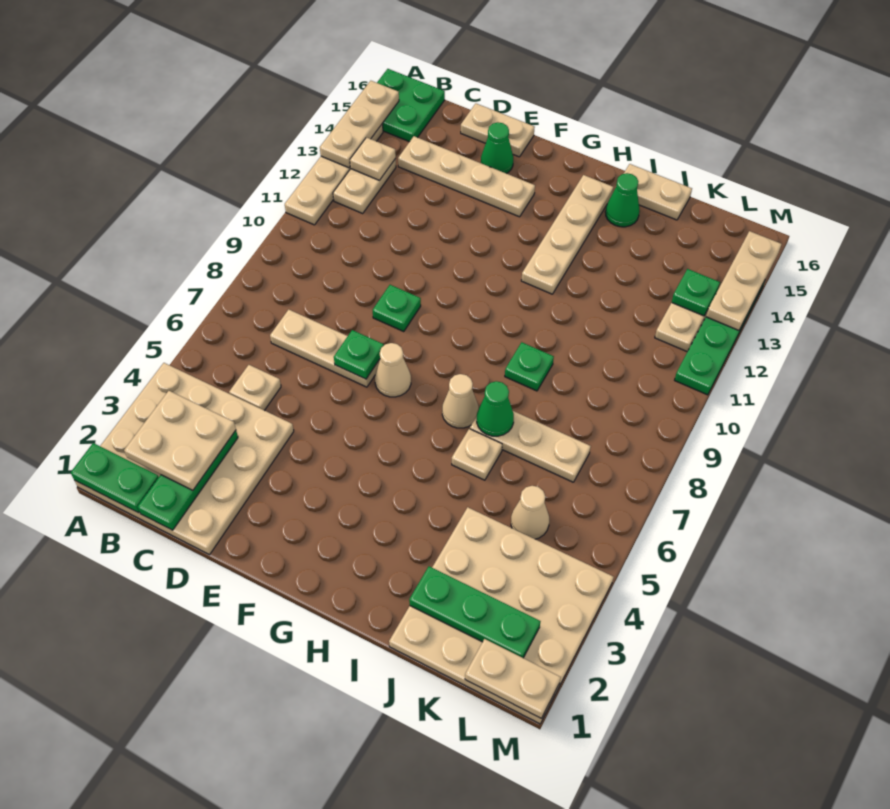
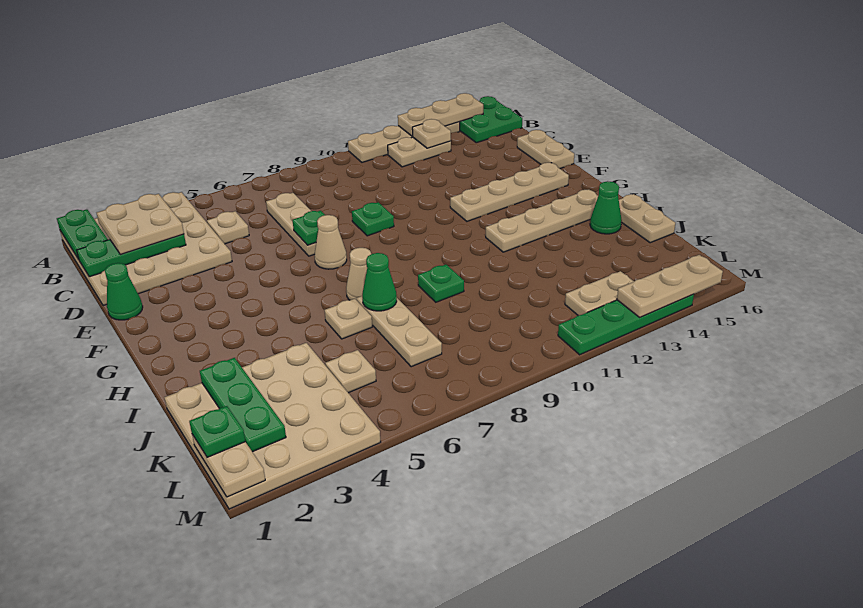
tan plate C14:F14 level 1 -> tan plate F12:F15 level 1
green cone E15 level 1 -> green cone E1 level 1
tan cone K5 level 1 -> tan plate K5 level 1
green plate L13 level 2 -> green plate L1 level 3

